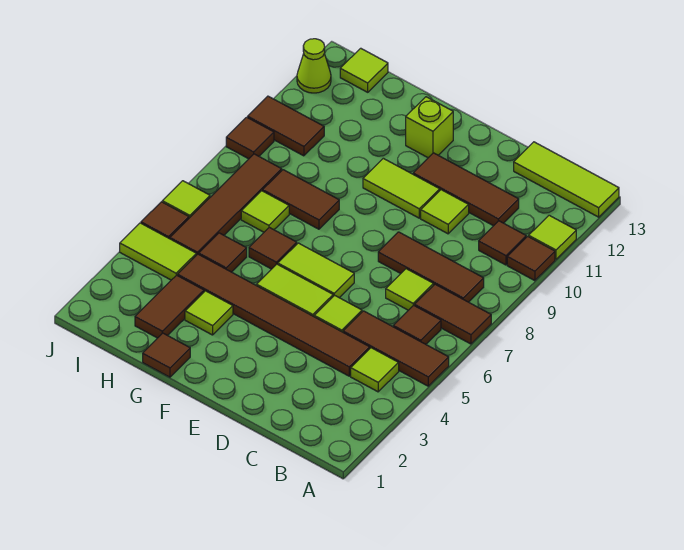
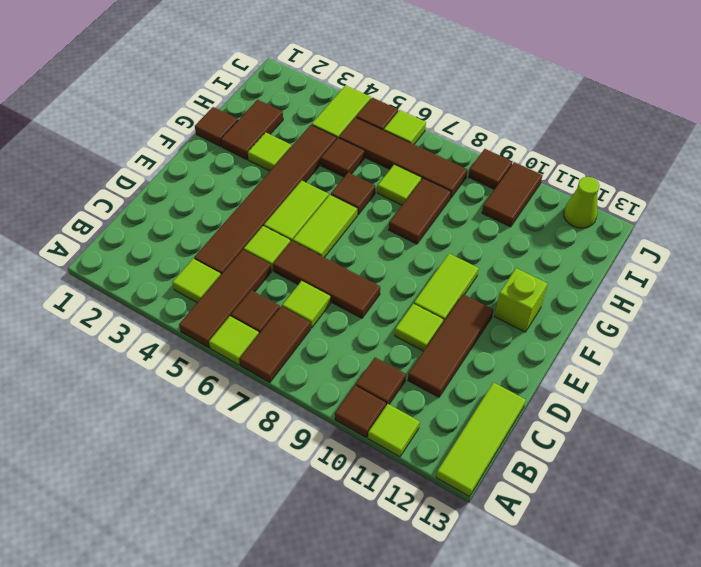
brown tile B8:D8 level 1 -> brown tile D6:D8 level 1
brown tile H2:H3 level 1 -> brown tile G2:H2 level 1
lime tile I13 level 1 -> lime tile A6 level 1

